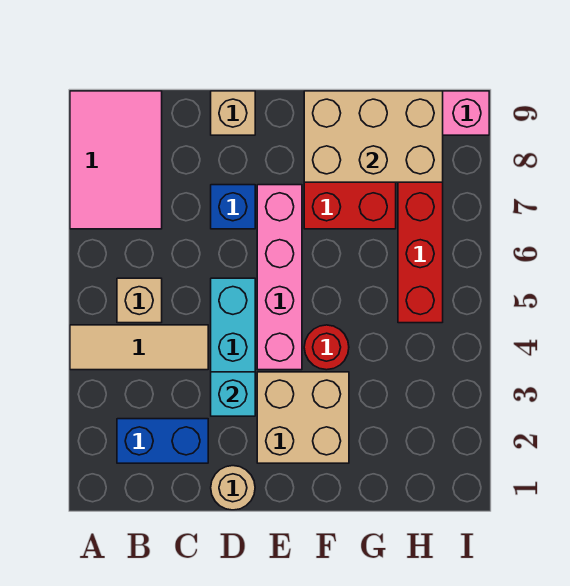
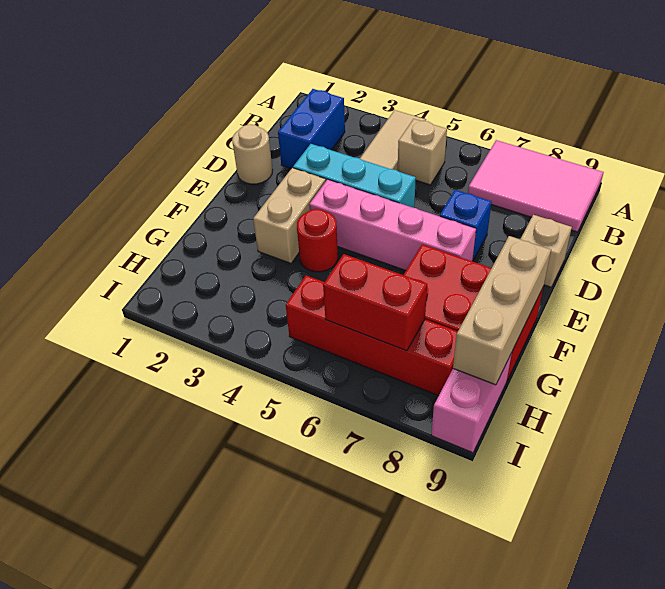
cyan brick D3 level 2 -> none
tan brick E2:F3 level 1 -> tan brick E3:F3 level 1
tan brick F8:H9 level 2 -> tan brick F9:H9 level 2
none -> red brick H6:H7 level 2

